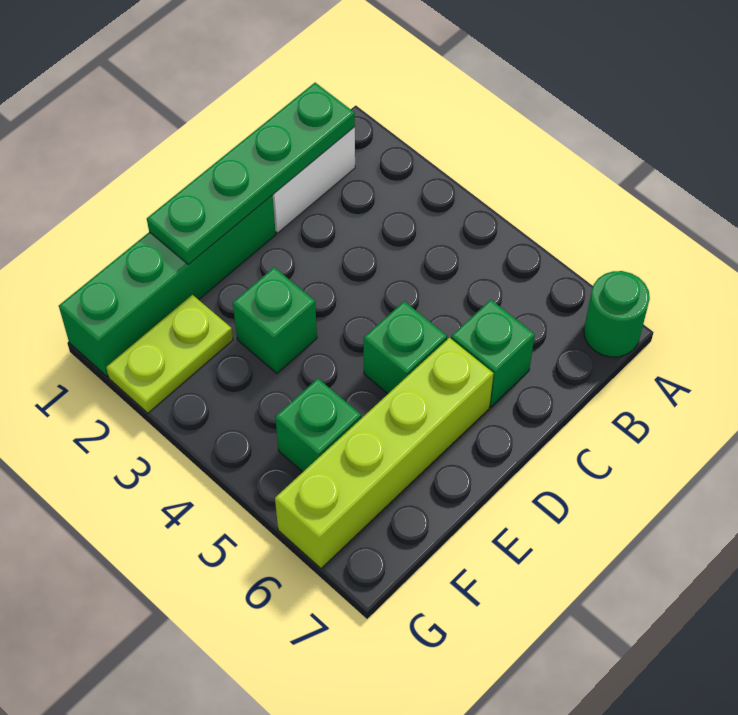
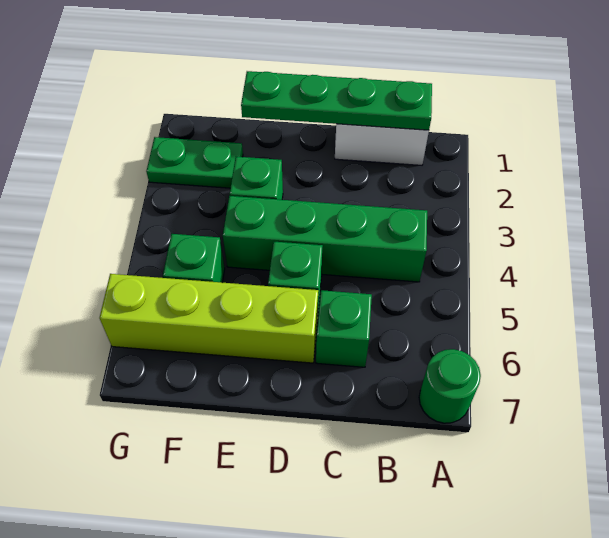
green brick D1:G1 level 1 -> green brick B4:E4 level 1
lime plate F2:G2 level 1 -> green plate F2:G2 level 1

